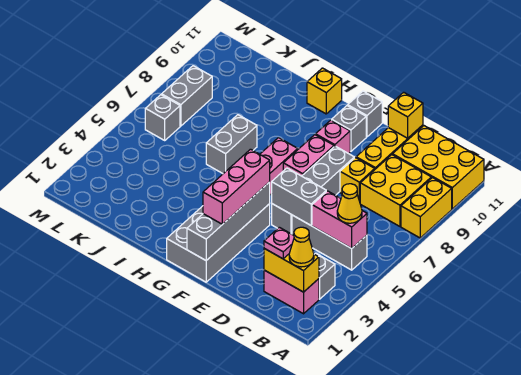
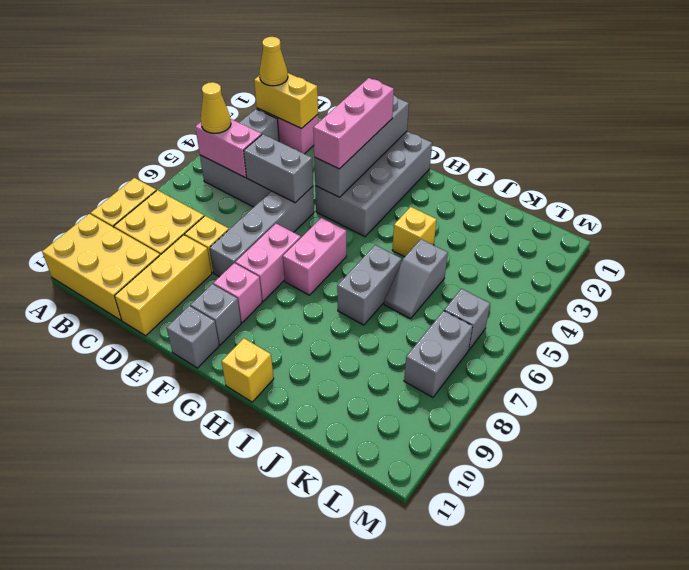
pink plate C2 level 3 -> none
yellow brick D11 level 2 -> yellow brick I4 level 1
none -> grey slope J5:J6 level 1 top 5

